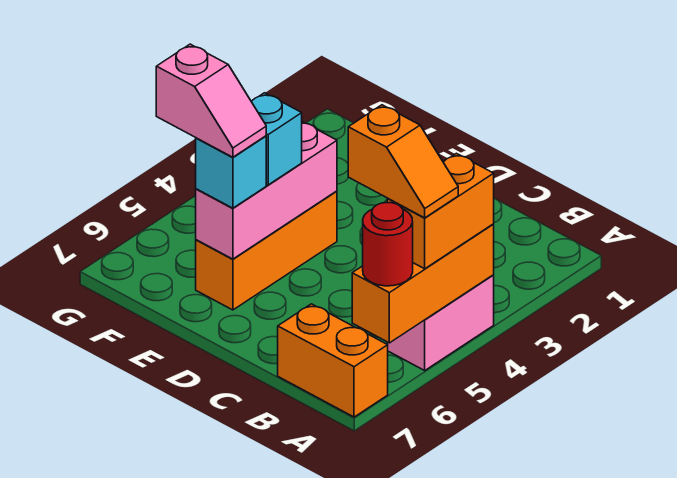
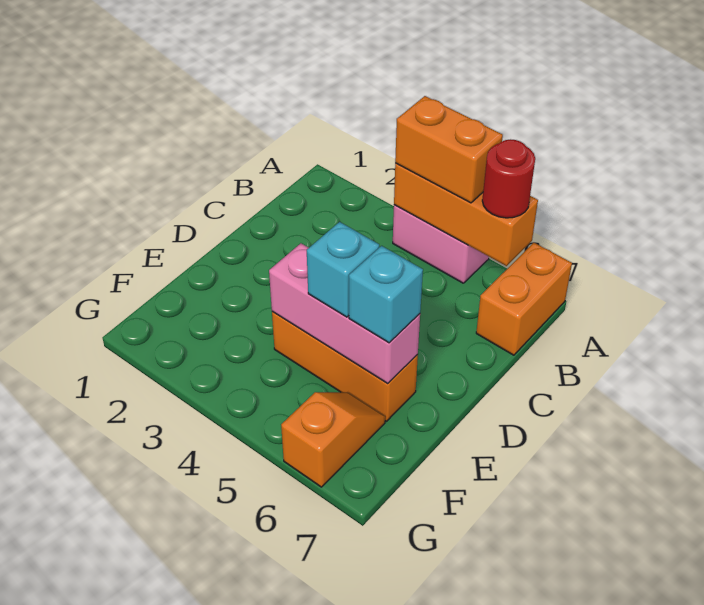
orange slope A5:B5 level 4 top B -> orange slope F6:G6 level 1 top G
pink slope E6:F6 level 4 top F -> none

